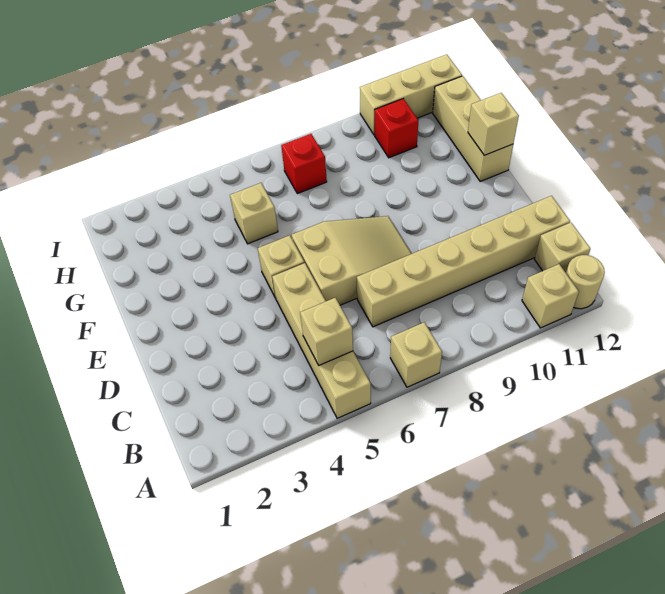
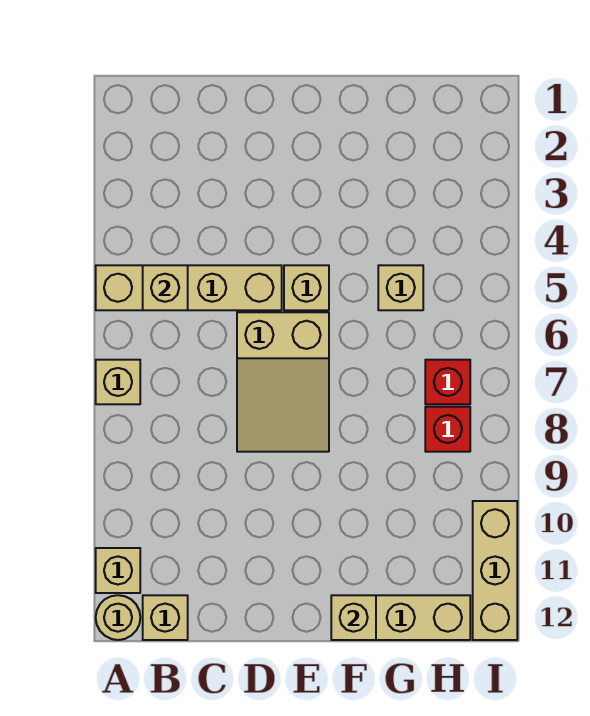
tan brick C7:C12 level 1 -> none
red brick H10 level 1 -> red brick H8 level 1

